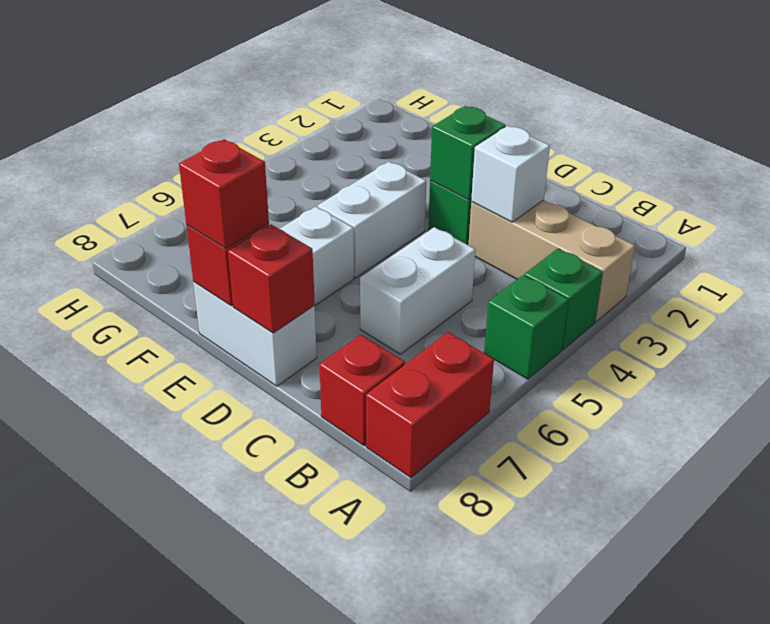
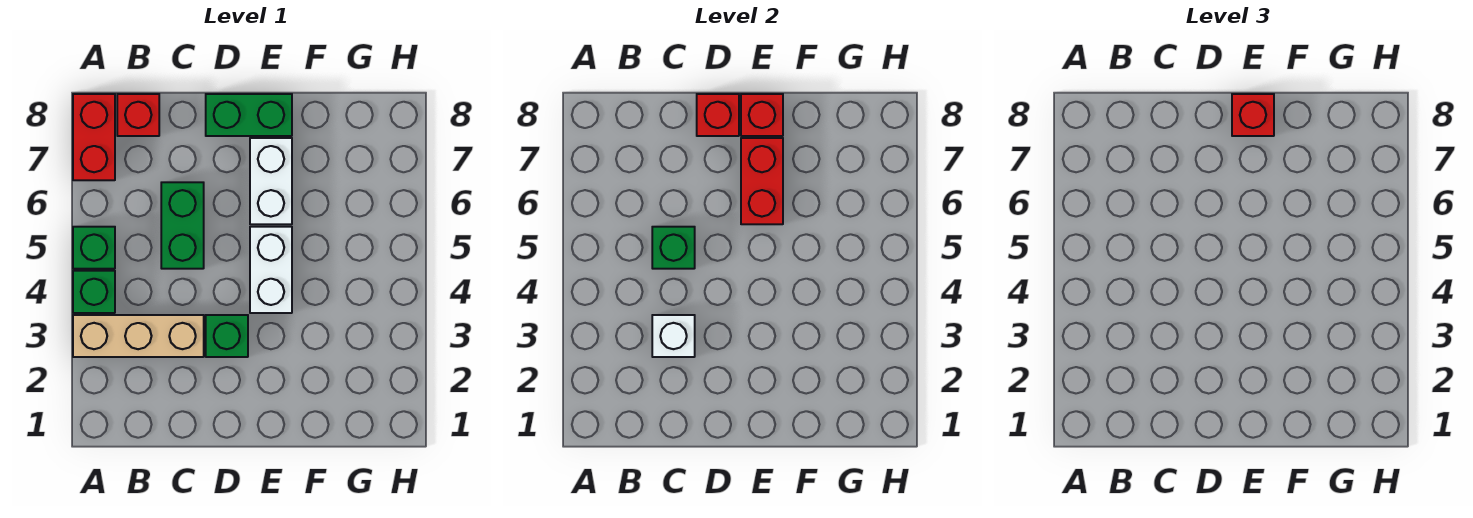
white brick C5:C6 level 1 -> green brick C5:C6 level 1
green brick D3 level 2 -> green brick C5 level 2
white brick D8:E8 level 1 -> green brick D8:E8 level 1
none -> red brick E6:E7 level 2

